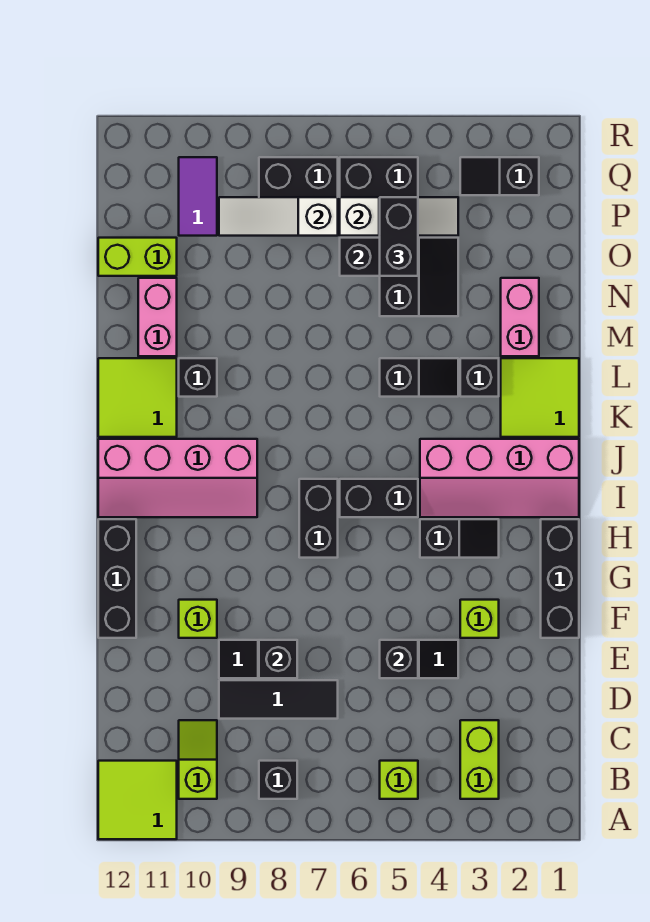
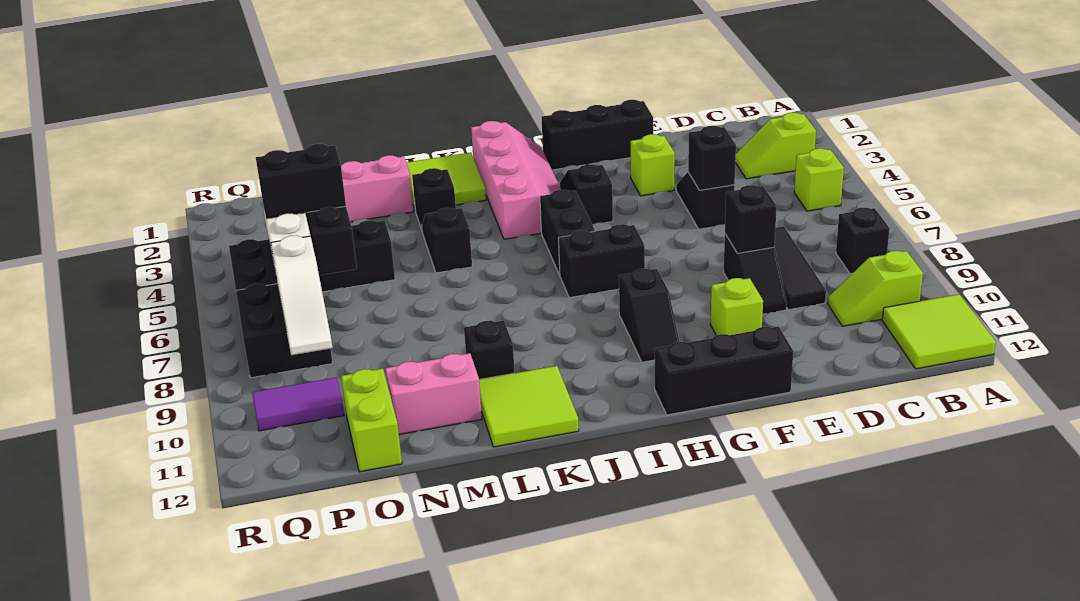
lime brick B3:C3 level 1 -> lime slope B3:C3 level 1 top B
pink slope I9:J12 level 1 top J -> none
black slope Q2:Q3 level 1 top 2 -> black slope H9:H10 level 1 top 9

